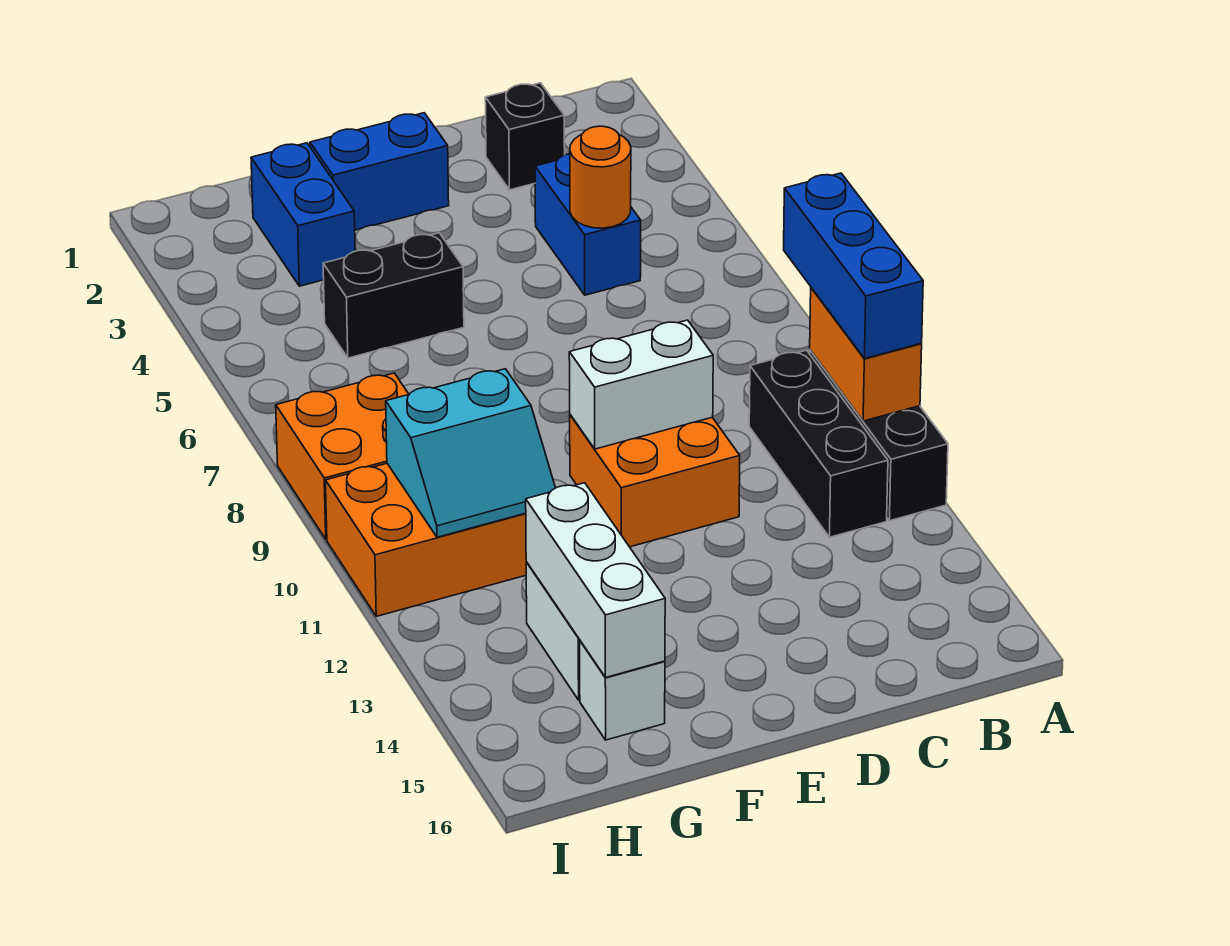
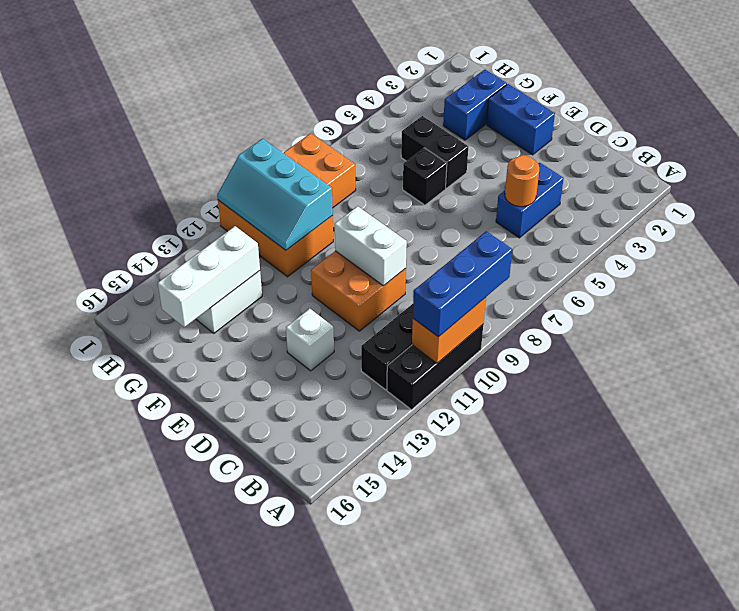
black brick C2 level 1 -> black brick F6 level 1
cyan slope G10:H11 level 2 top 10 -> cyan slope G10:I11 level 2 top 10
white brick G15 level 1 -> white brick D13 level 1

